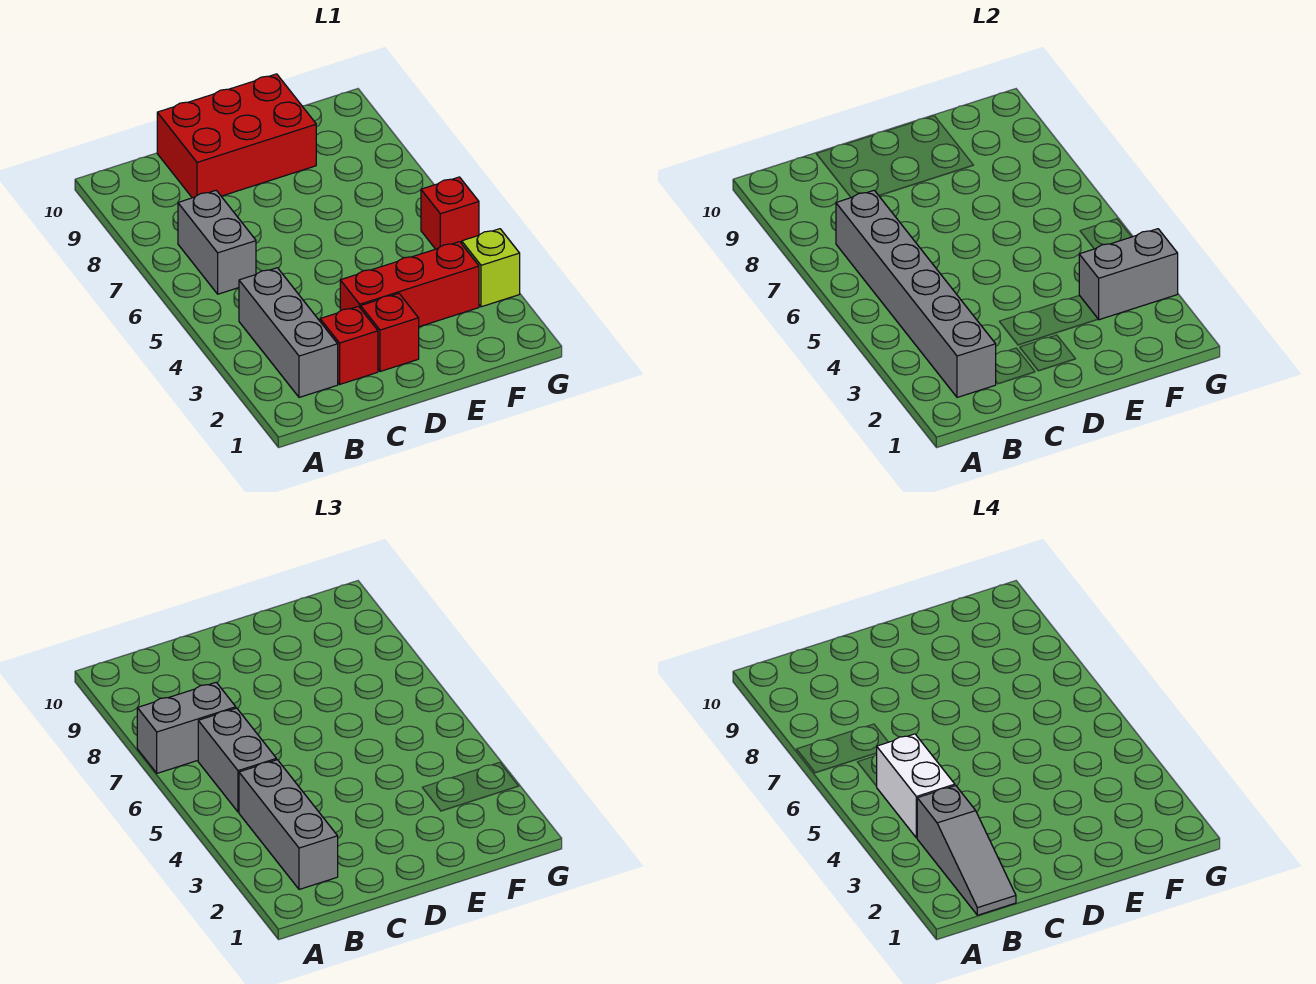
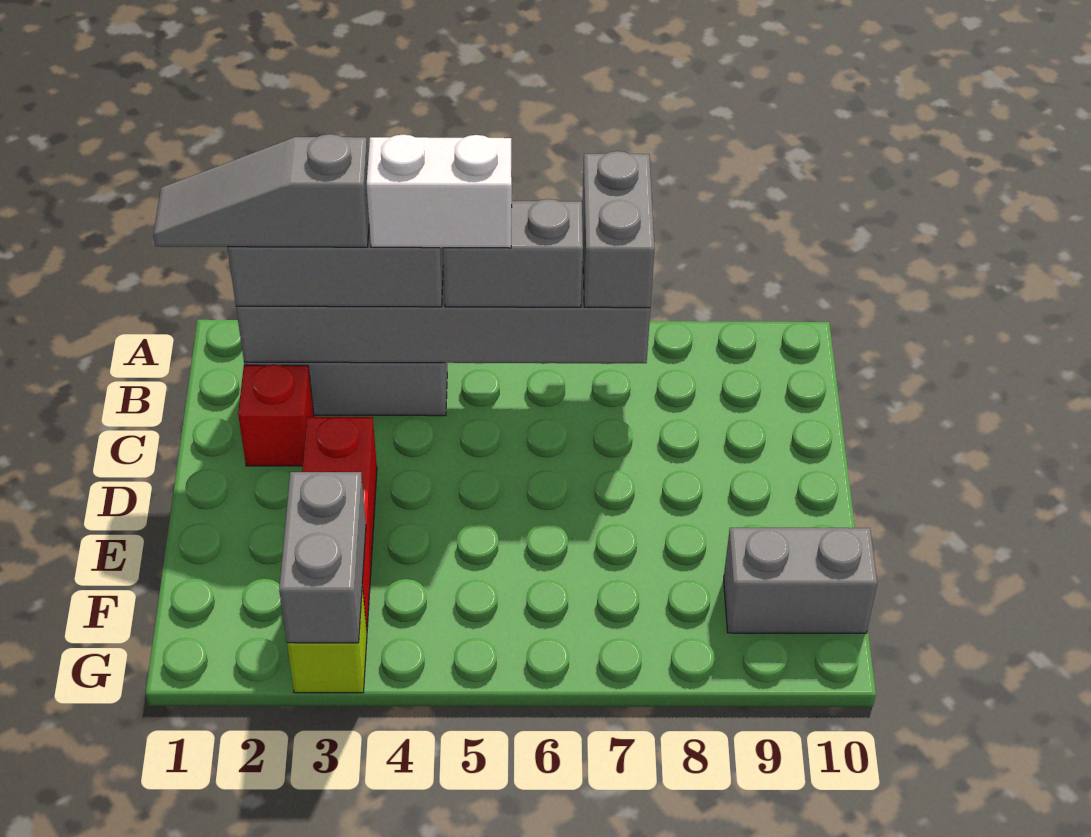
grey brick B6:B7 level 1 -> grey brick F9:F10 level 1
red brick C9:E10 level 1 -> none
red brick D2 level 1 -> none
red brick G5 level 1 -> none

